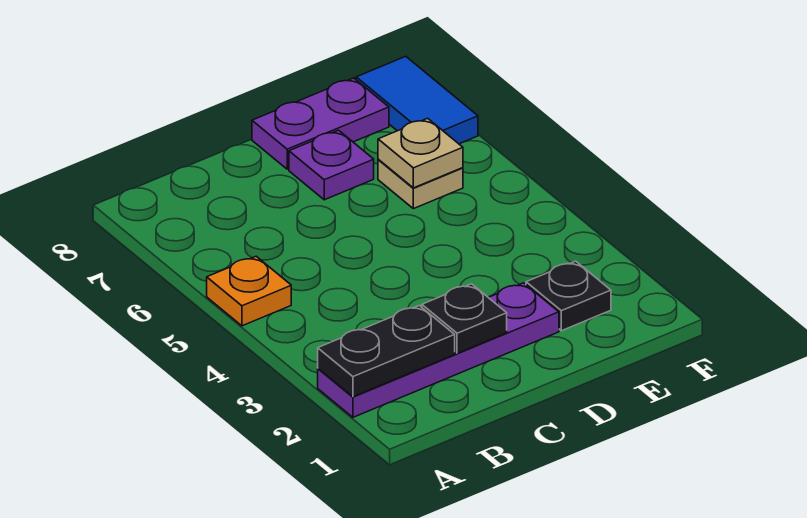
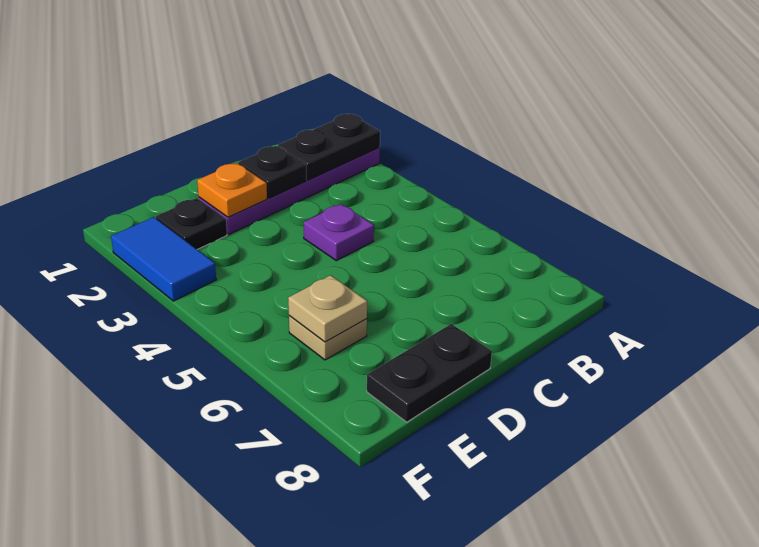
orange plate A5 level 1 -> orange plate D2 level 2
purple plate D7 level 1 -> purple plate C4 level 1
purple plate D8:E8 level 1 -> black plate D8:E8 level 1
blue tile F7:F8 level 1 -> blue tile F2:F3 level 1

